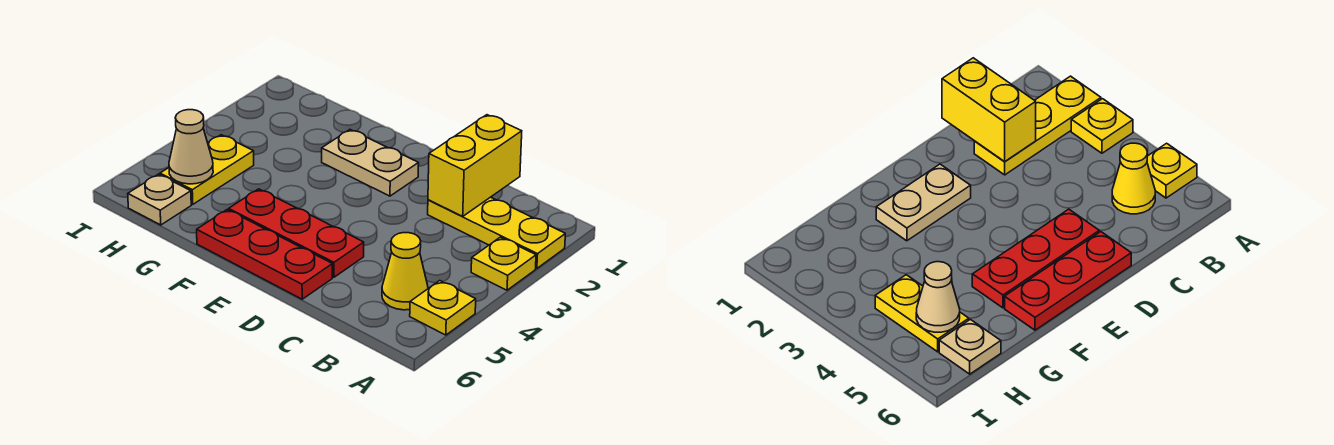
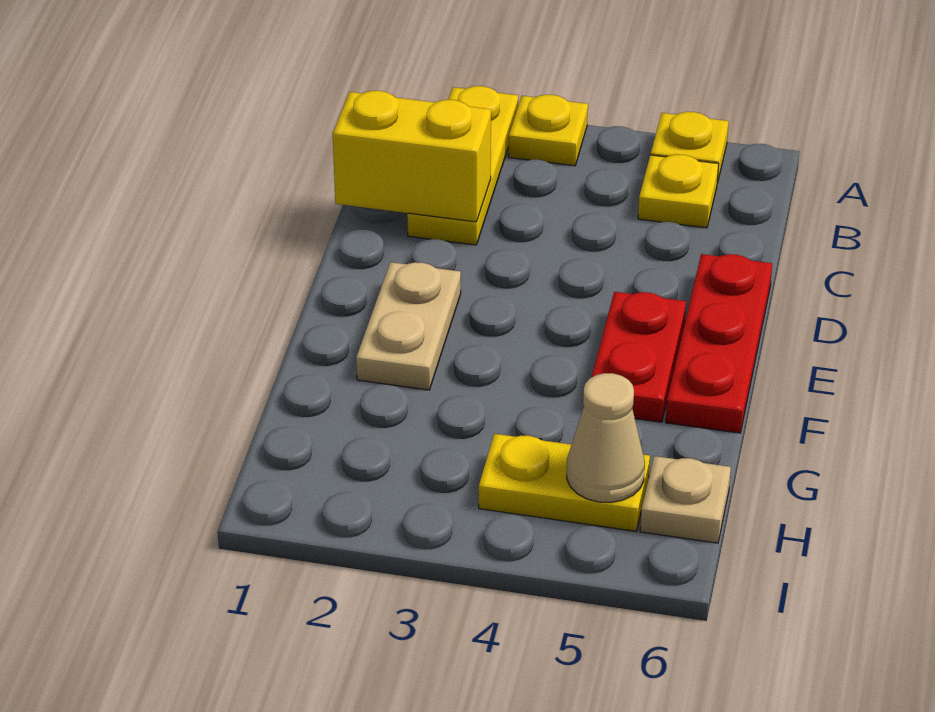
yellow cone B5 level 1 -> yellow plate B5 level 1
red plate D5:F5 level 1 -> red plate E5:F5 level 1

